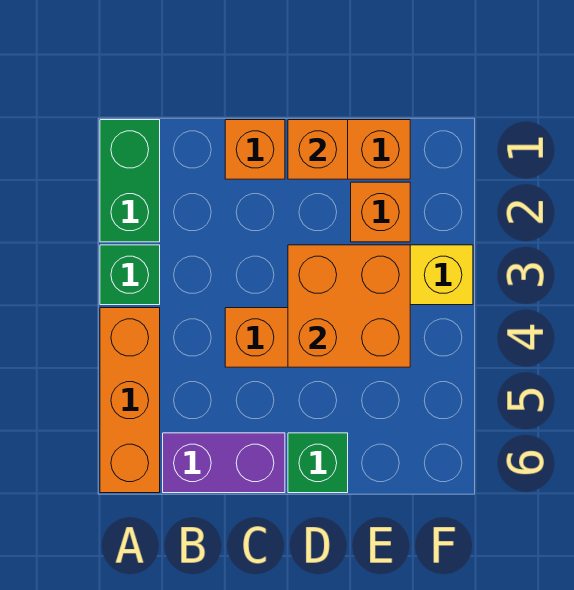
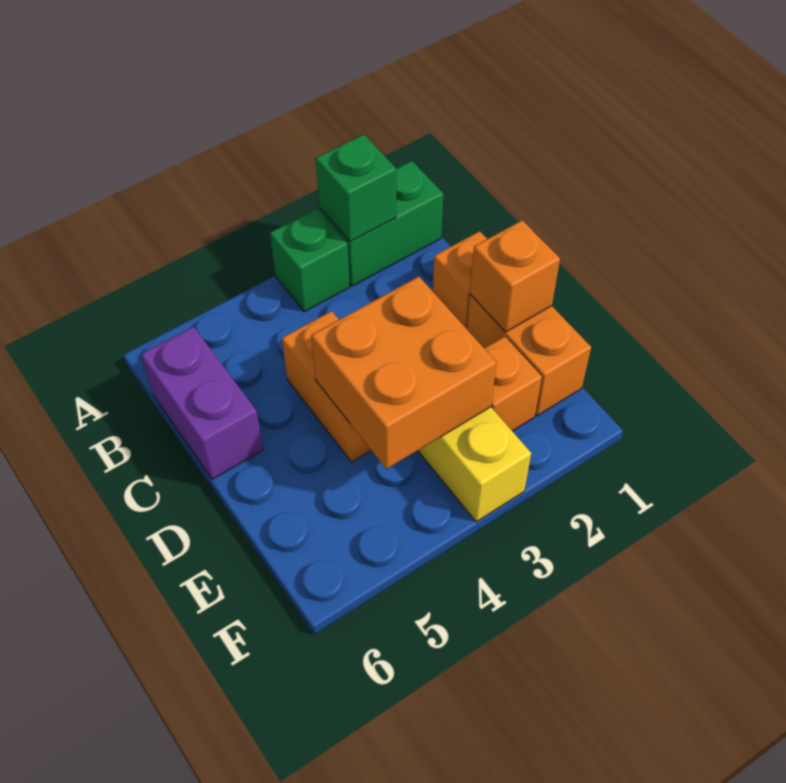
orange brick A4:A6 level 1 -> none
green brick D6 level 1 -> green brick A2 level 2

